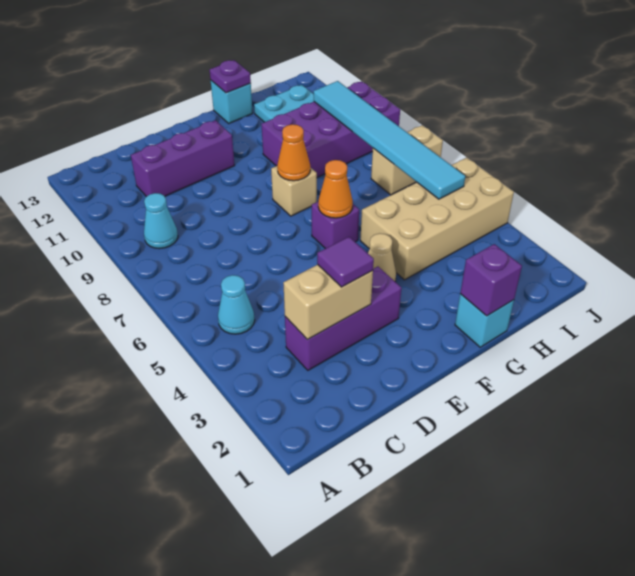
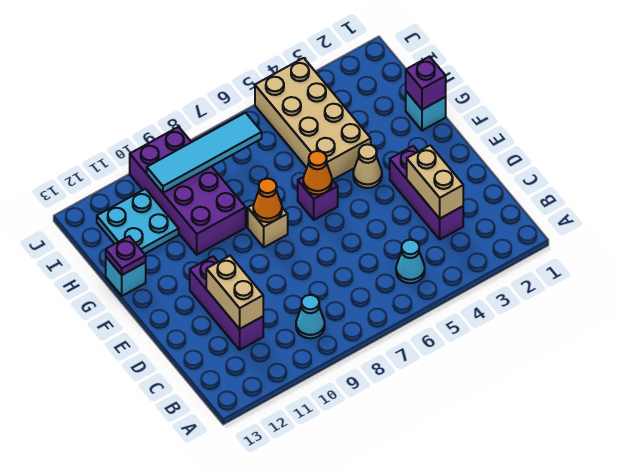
purple tile D3 level 3 -> none
cyan tile I5:I10 level 2 -> cyan tile I7:I10 level 2
tan brick I7:J7 level 1 -> tan brick C11:D11 level 2

